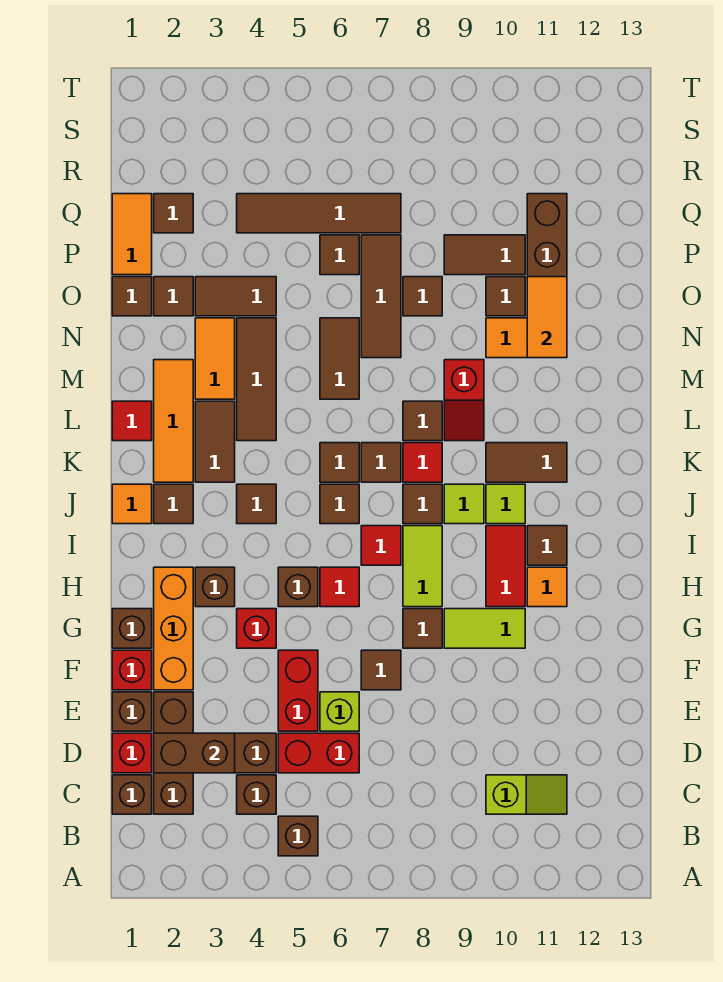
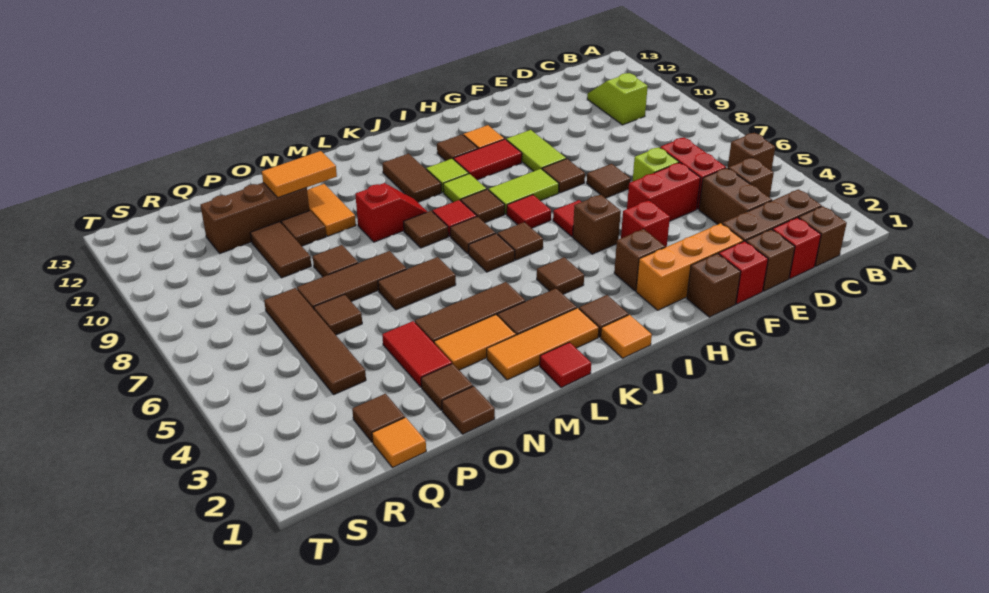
brown brick D2:D3 level 2 -> none
brown tile O3:O4 level 1 -> red tile O3:O4 level 1
orange tile P1:Q1 level 1 -> orange tile Q1 level 1

